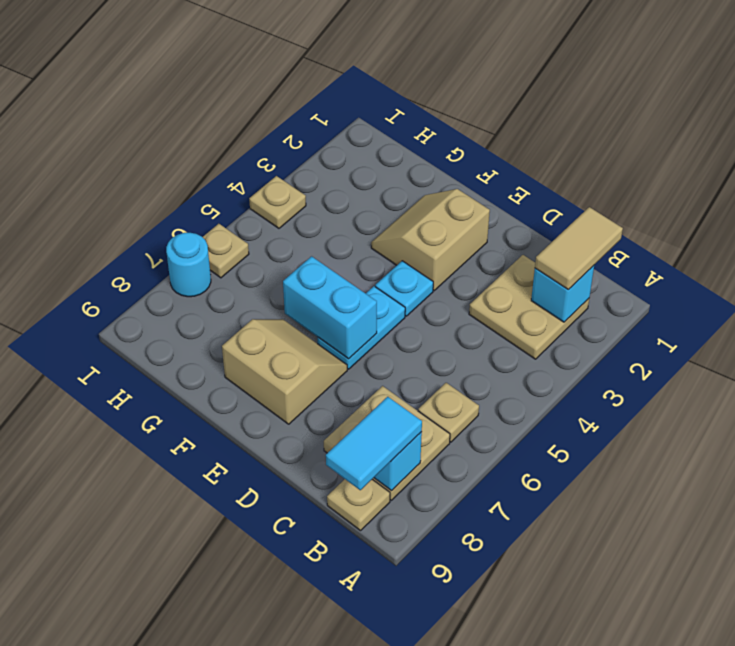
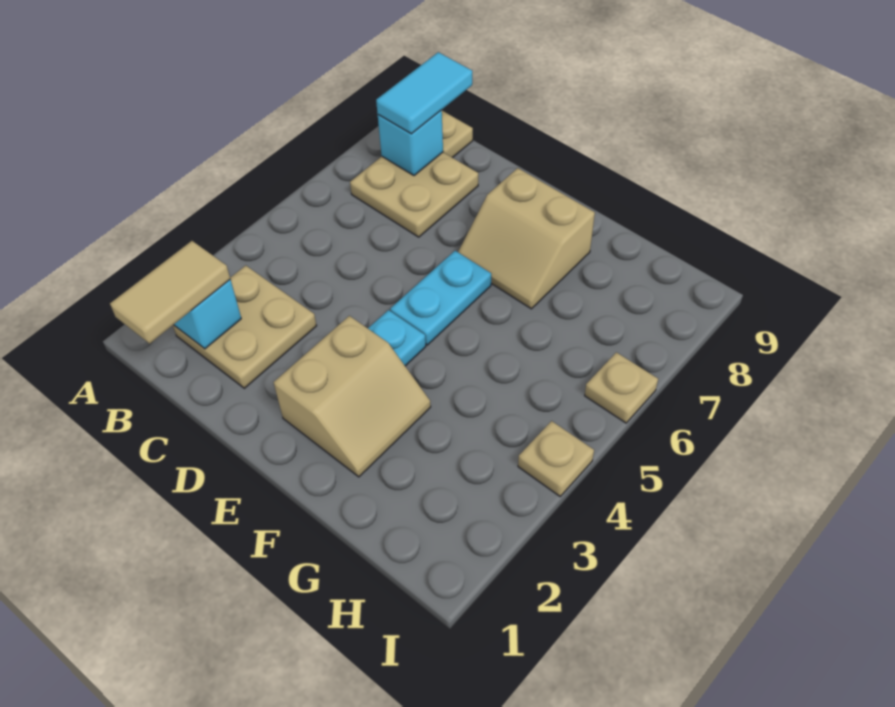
tan plate B6 level 1 -> none
cyan brick E6:F6 level 2 -> none
cyan round brick I7 level 1 -> none

